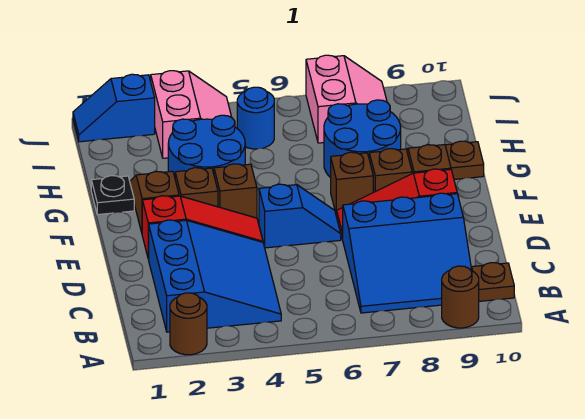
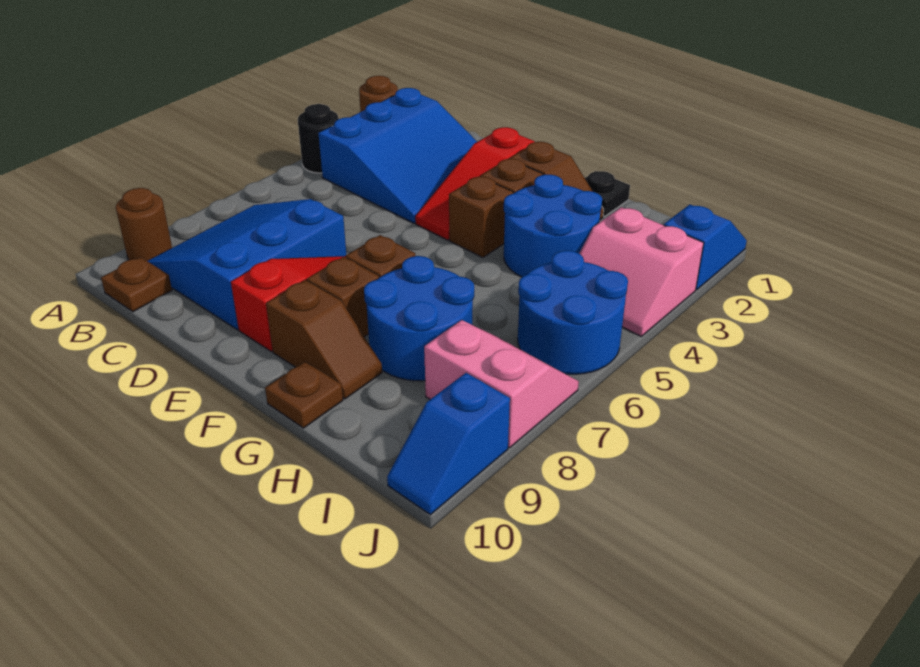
none -> black round brick A4 level 1
blue slope B2:D4 level 1 top 2 -> blue slope B2:D4 level 1 top B
blue slope E5:E6 level 1 top 5 -> blue slope J9:J10 level 1 top 9
blue round brick I5 level 1 -> blue round brick I5:J6 level 1
pink slope I7:J8 level 1 top 7 -> pink slope I7:J8 level 1 top 8

